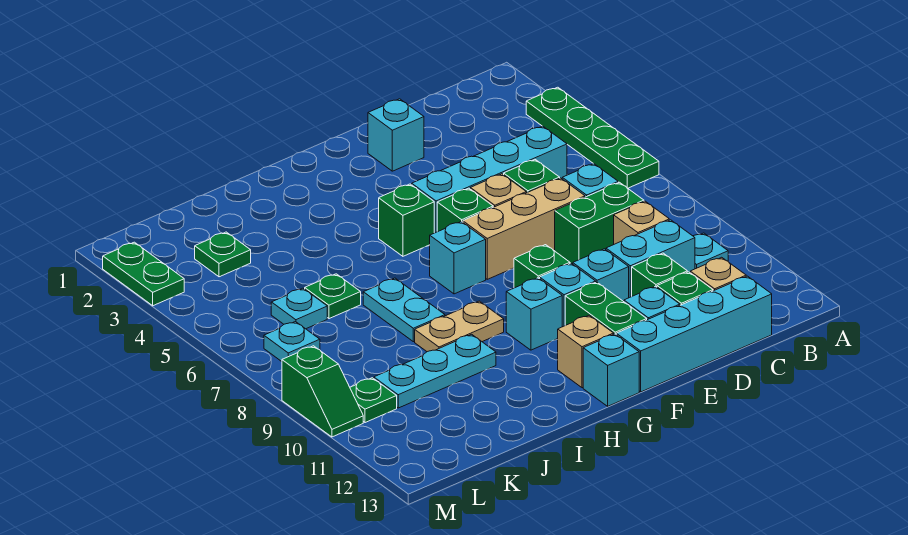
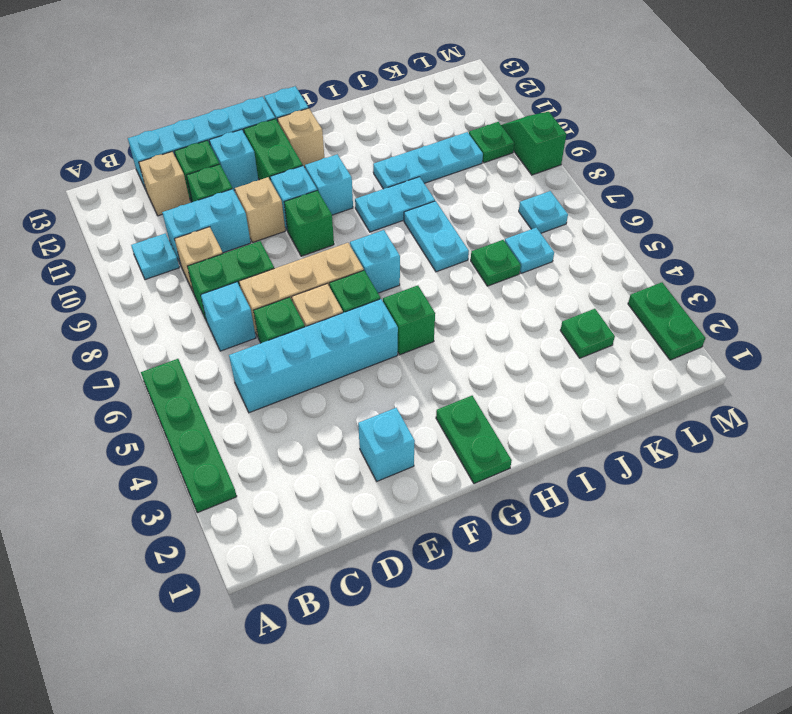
cyan brick E10 level 1 -> tan brick E10 level 1
none -> green plate G1:G2 level 1
tan plate H9:I9 level 1 -> cyan plate H9:I9 level 1

